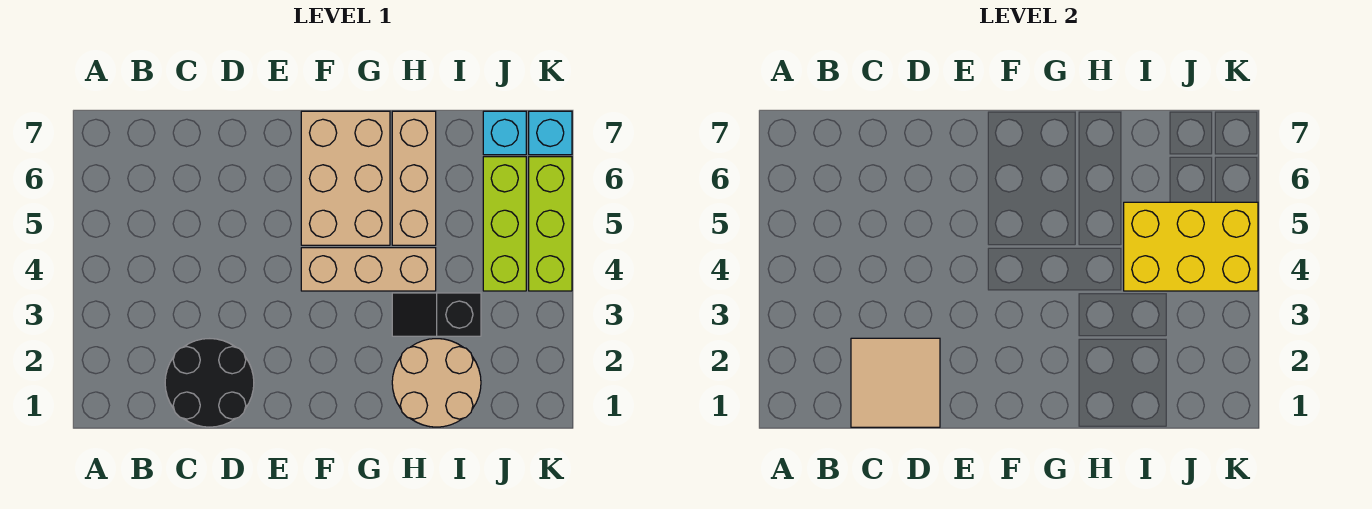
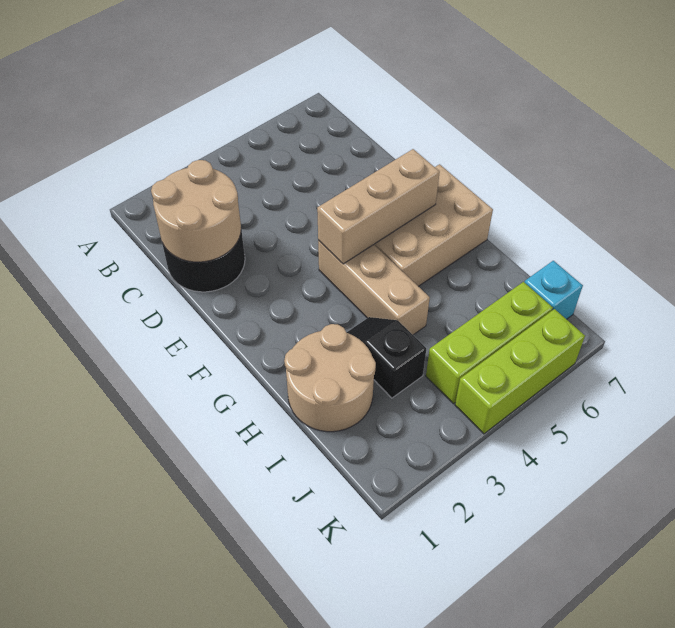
tan tile C1:D2 level 2 -> tan round brick C1:D2 level 2
tan brick H5:H7 level 1 -> tan brick F4:F6 level 2
yellow brick I4:K5 level 2 -> none
cyan brick K7 level 1 -> none

